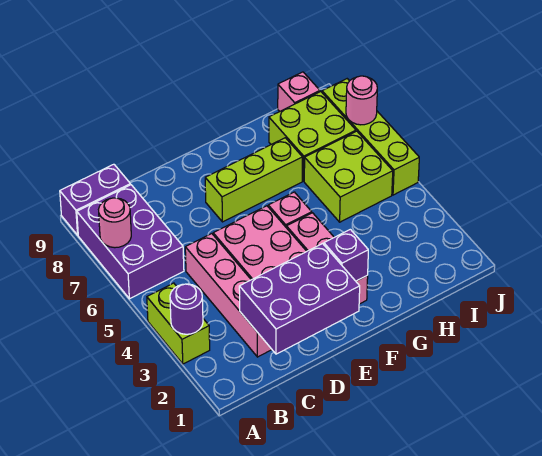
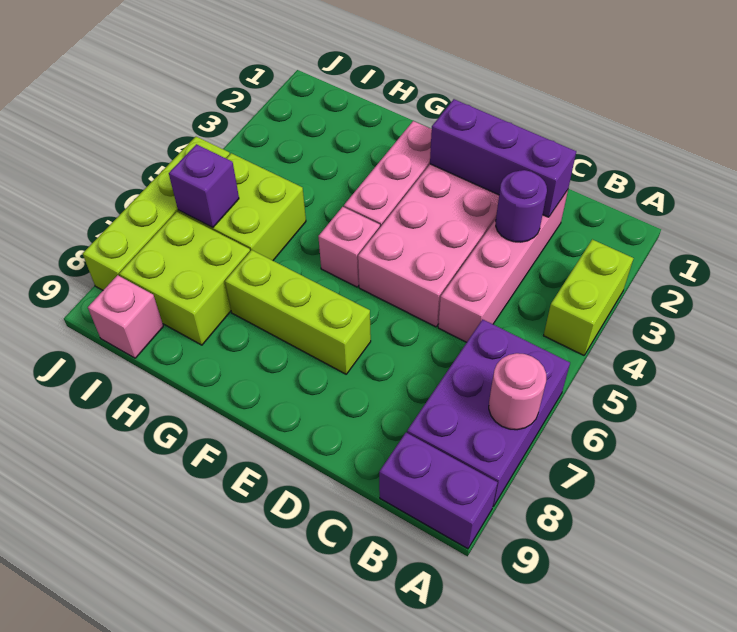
purple round brick A3 level 2 -> purple round brick C3 level 2
purple brick C1:E2 level 2 -> purple brick C2:E2 level 2
purple brick F2 level 2 -> purple brick I6 level 2
pink round brick J7 level 2 -> none

